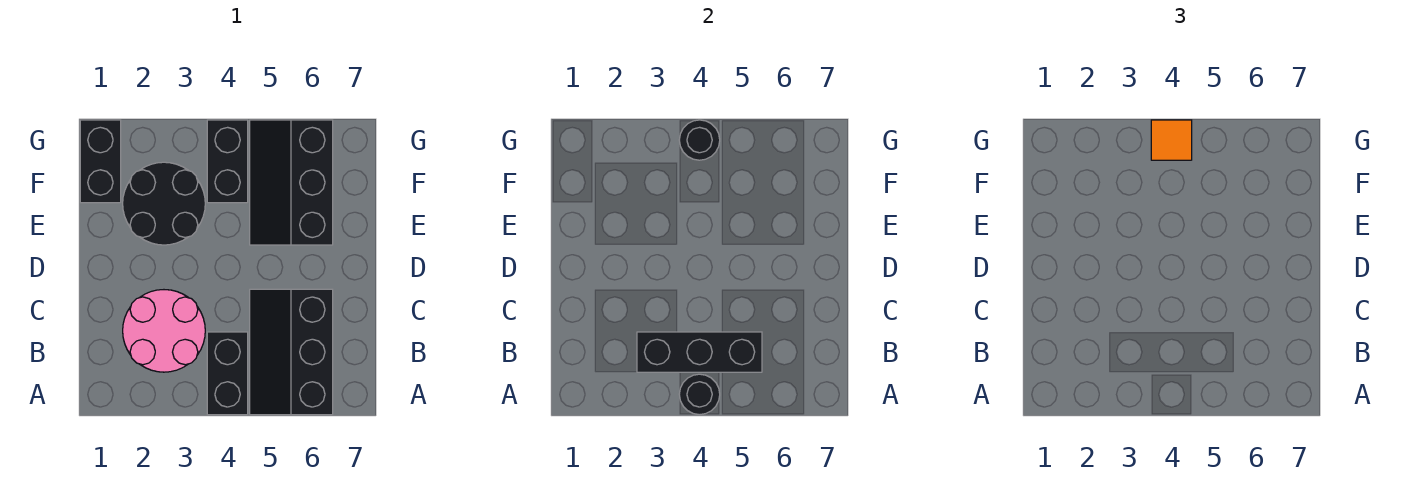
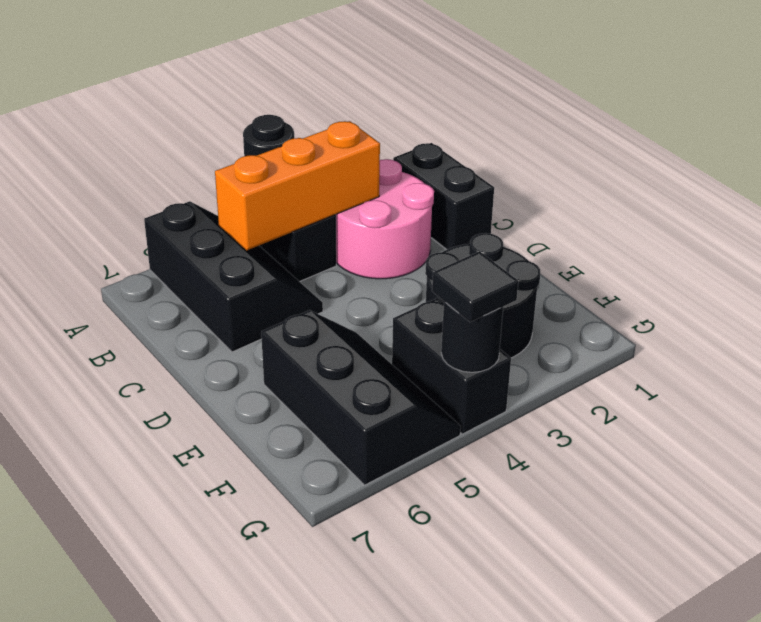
black brick B3:B5 level 2 -> orange brick B3:B5 level 2
black brick F1:G1 level 1 -> black brick B1:C1 level 1
orange tile G4 level 3 -> black tile G4 level 3

